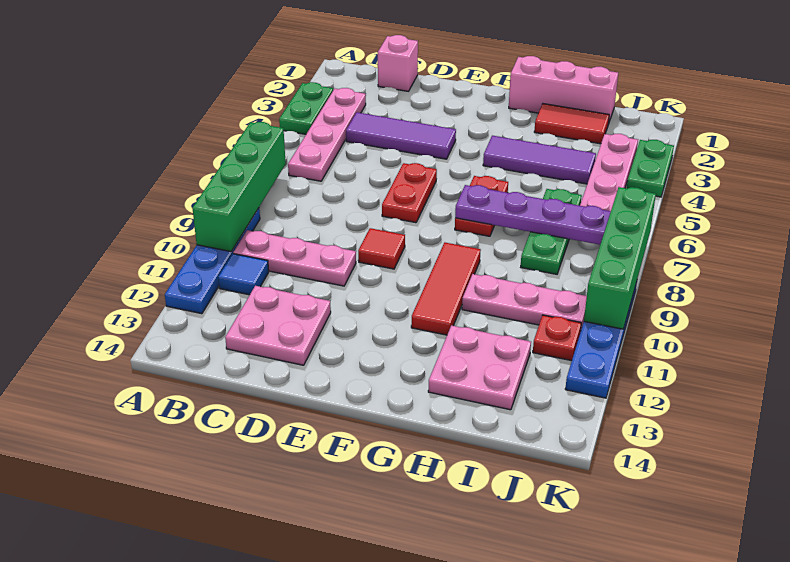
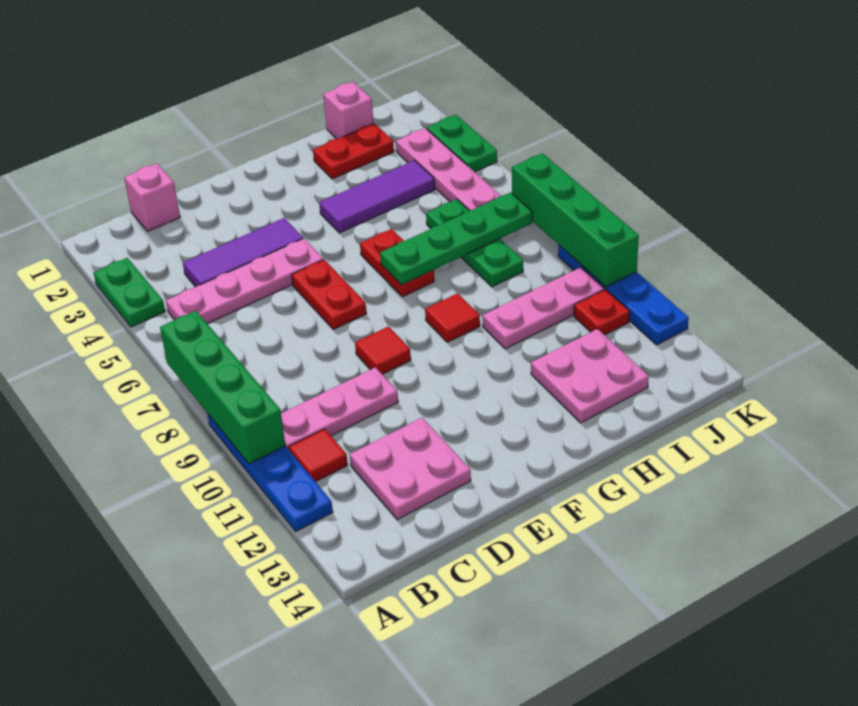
pink plate B3:B6 level 1 -> pink plate B5:E5 level 1
blue tile B11 level 1 -> red tile B11 level 1
pink brick G1:I1 level 1 -> pink brick I1 level 1
purple plate G7:J7 level 2 -> green plate G7:J7 level 2
red tile G9:G11 level 1 -> red tile G9 level 1
red tile H2:I2 level 1 -> red plate H2:I2 level 1

